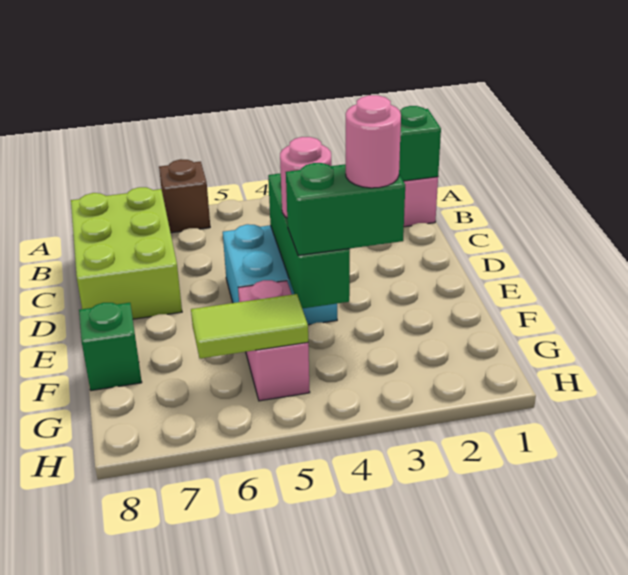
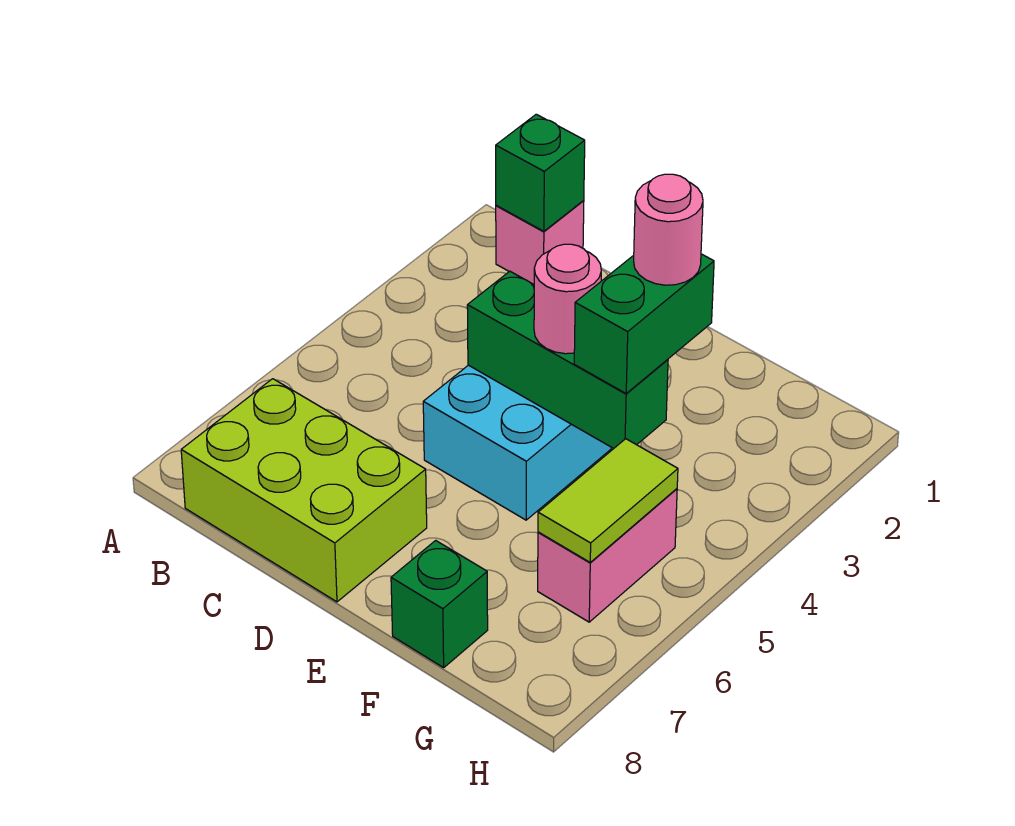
brown brick A6 level 1 -> none
pink brick F5:G5 level 1 -> pink brick G5:G6 level 1

